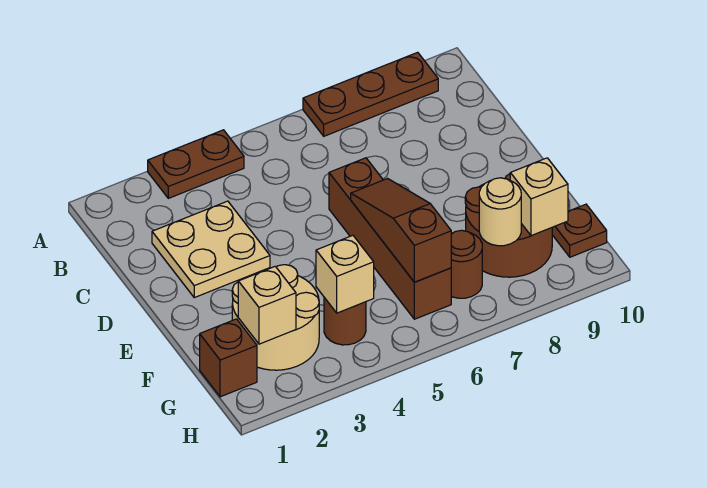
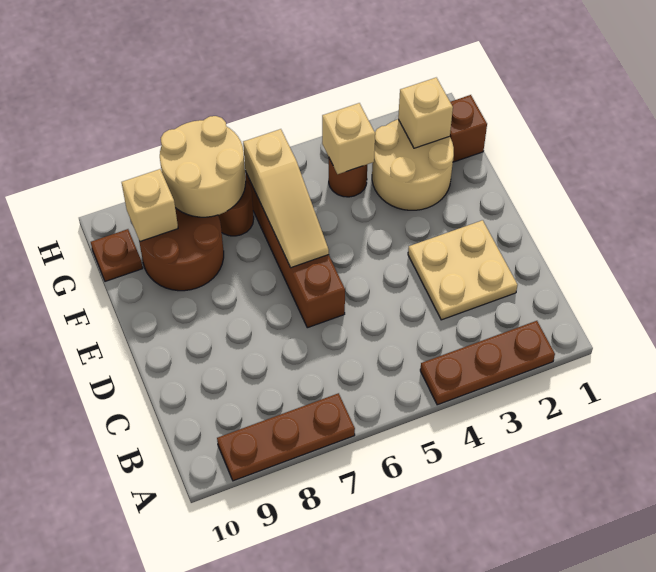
brown plate A3:A4 level 1 -> brown plate A2:A4 level 1
brown slope E6:G6 level 2 top G -> tan slope E6:G6 level 2 top G
tan round brick G8 level 2 -> tan round brick G7:H8 level 2

